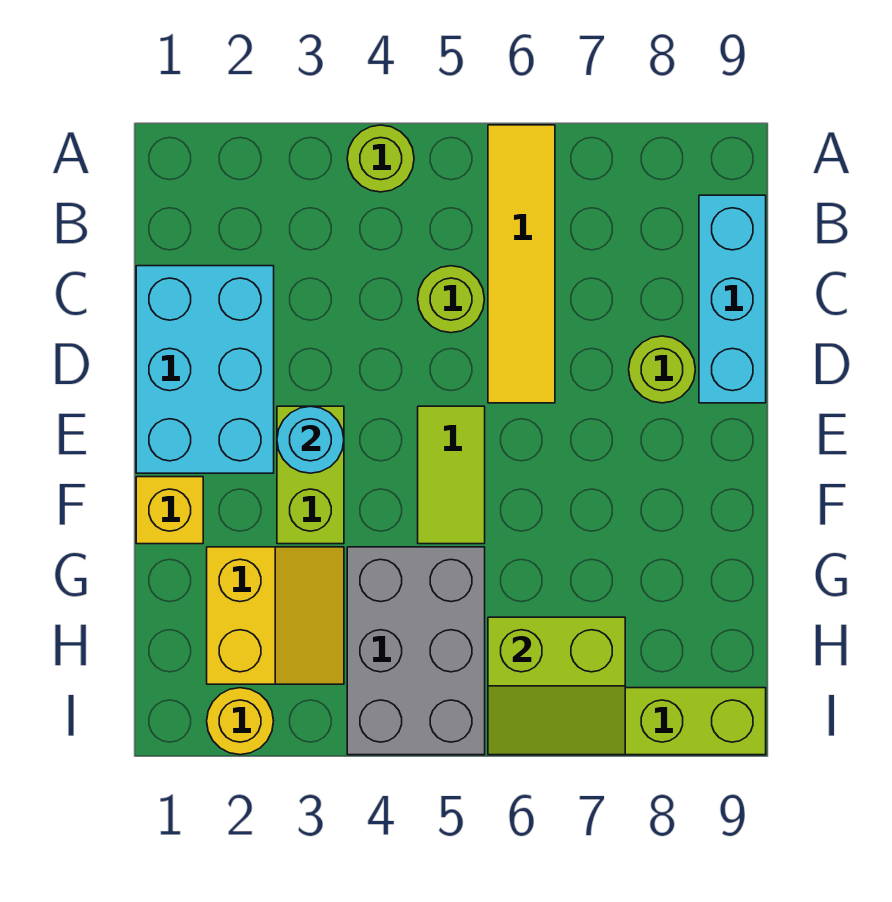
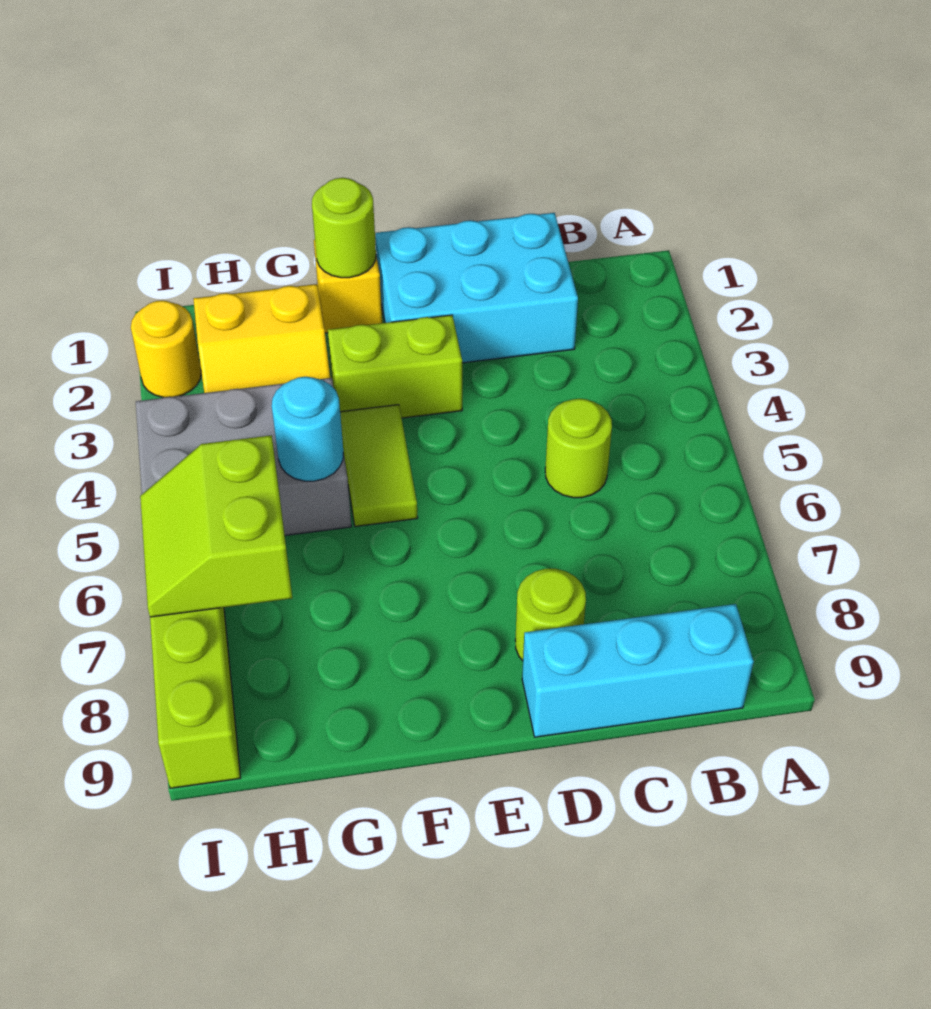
lime round brick A4 level 1 -> lime round brick F1 level 2
yellow tile A6:D6 level 1 -> none
cyan round brick E3 level 2 -> cyan round brick G5 level 2
lime tile E5:F5 level 1 -> lime tile F4:F5 level 1

